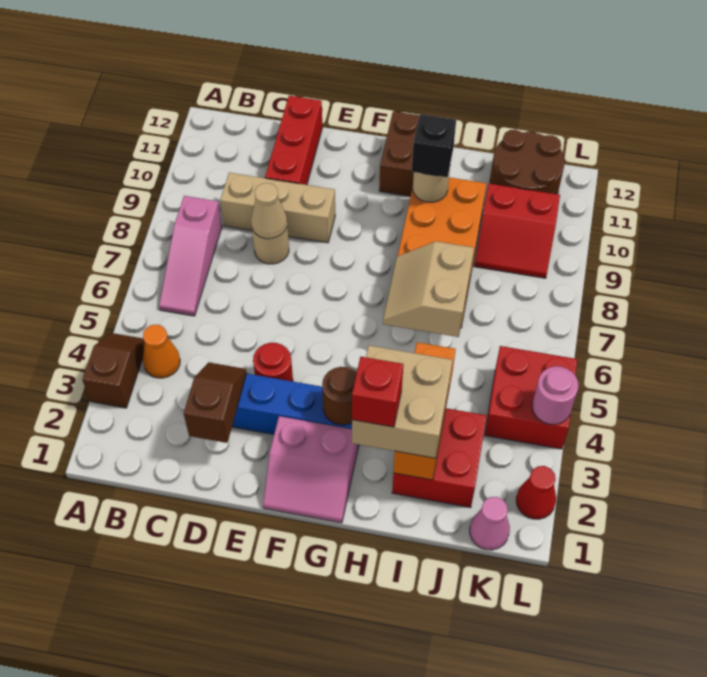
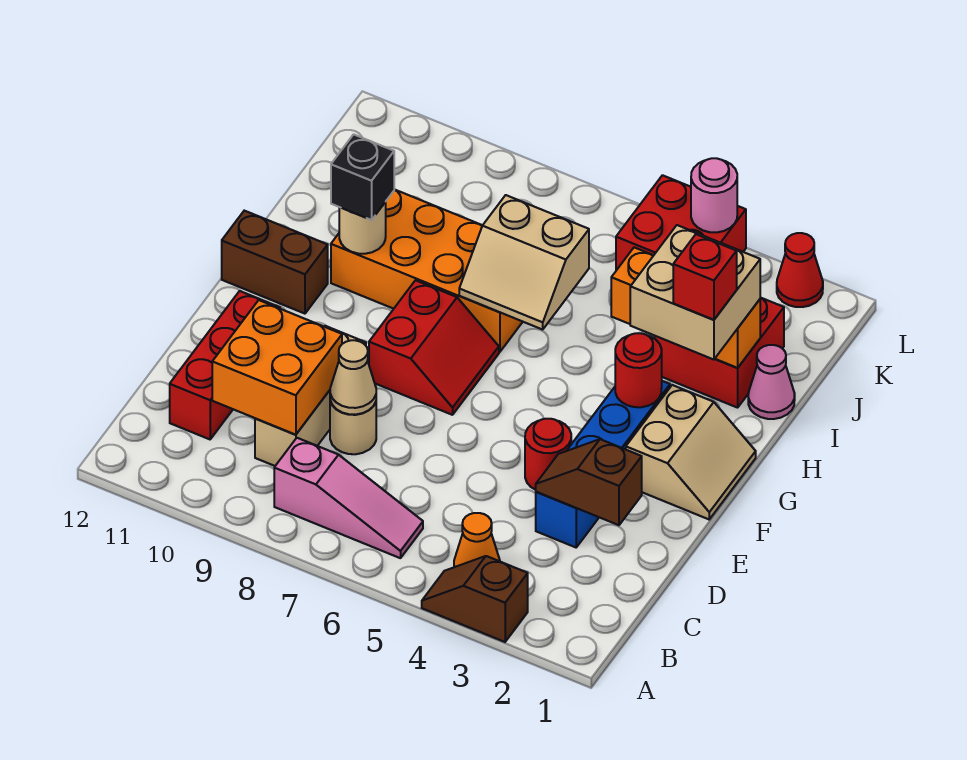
none -> orange brick C9:D10 level 2
red brick D10:D12 level 1 -> red brick C11:E11 level 1
pink slope F1:G2 level 1 top 2 -> tan slope F1:G2 level 1 top 2
brown round brick G3 level 2 -> red round brick G3 level 2
red slope J9:K10 level 1 top 10 -> red slope F7:G8 level 1 top 8
brown round brick J11:K12 level 1 -> none
pink cone K1 level 1 -> pink cone I1 level 1

